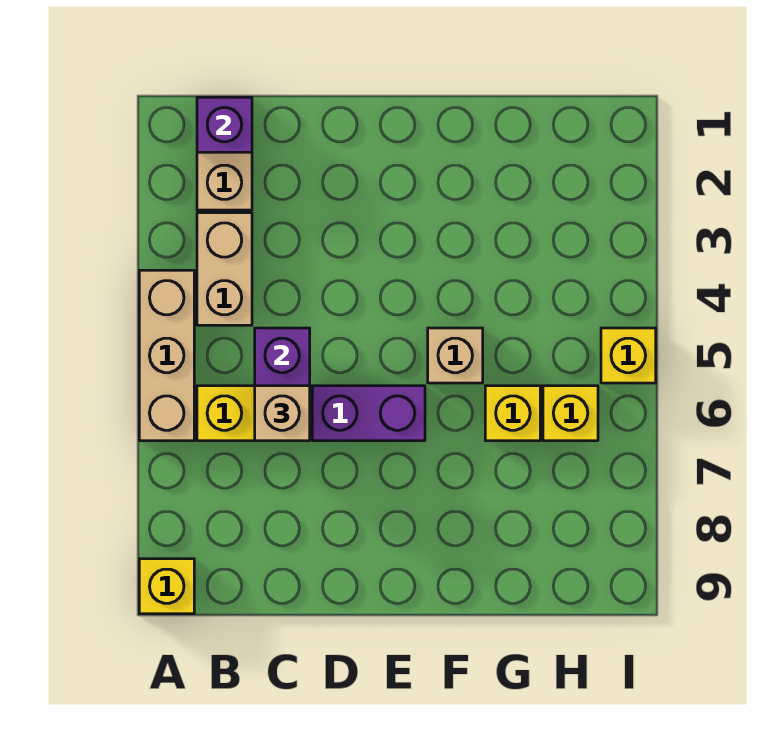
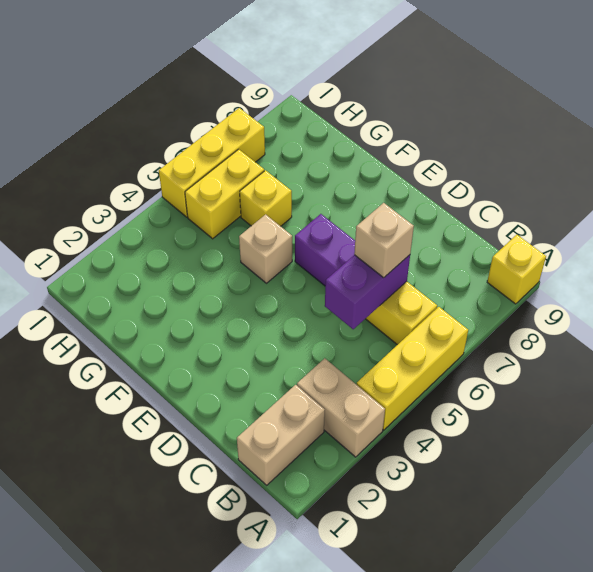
tan brick A4:A6 level 1 -> yellow brick A4:A6 level 1
purple brick B1 level 2 -> none
tan brick B3:B4 level 1 -> tan brick A3:B3 level 1
yellow brick H6 level 1 -> yellow brick H5:H6 level 1
yellow brick I5 level 1 -> yellow brick I5:I7 level 1

